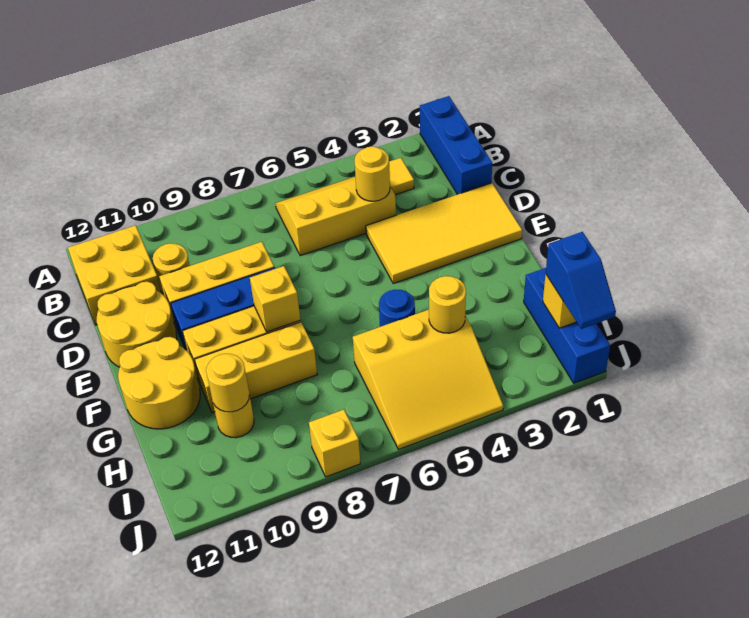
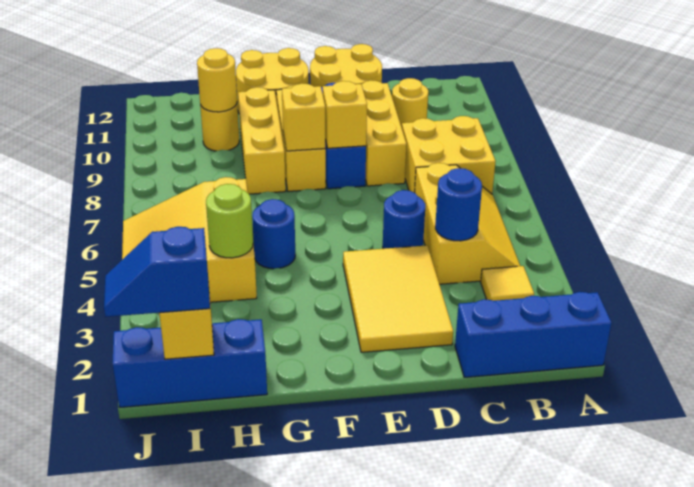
yellow brick B11:C12 level 1 -> yellow brick B7:C8 level 1
yellow round brick C4 level 2 -> blue round brick C4 level 2
yellow tile D1:E4 level 1 -> yellow tile D2:E4 level 1
none -> blue round brick D5 level 1
yellow round brick H4 level 2 -> lime round brick H4 level 2
yellow brick J8 level 1 -> yellow brick E8 level 2

